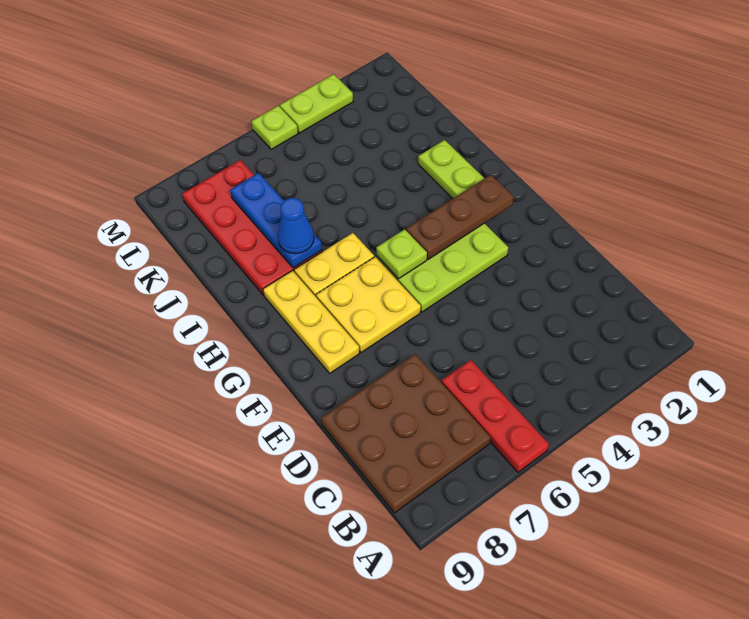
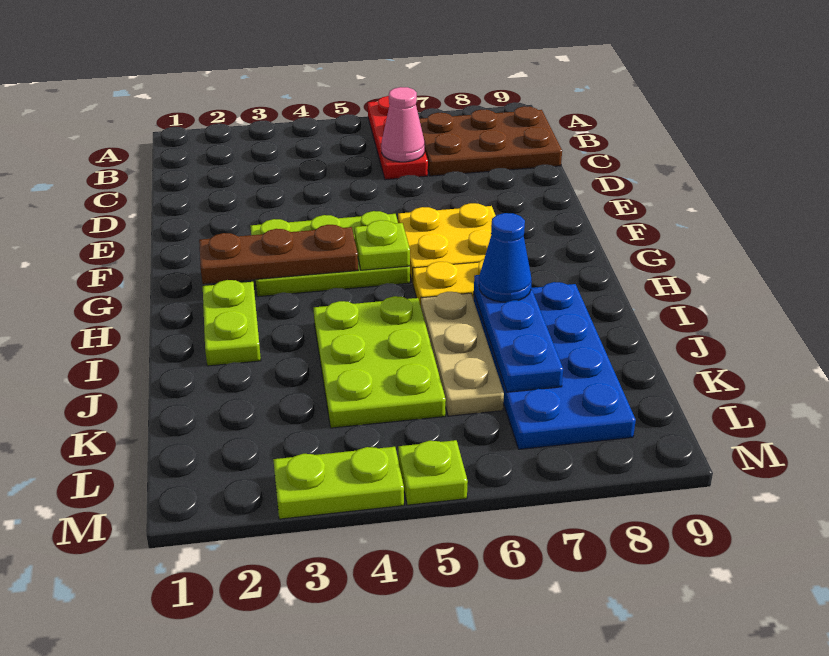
brown plate B7:D9 level 1 -> brown plate B7:C9 level 1
none -> pink cone C6 level 2
yellow plate F8:H8 level 1 -> none
none -> lime plate I4:K5 level 1
none -> tan plate I6:K6 level 1
red plate I7:L8 level 1 -> blue plate I7:L8 level 1

